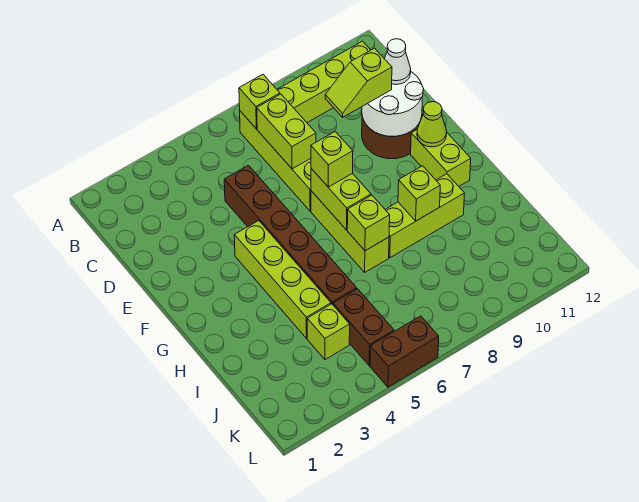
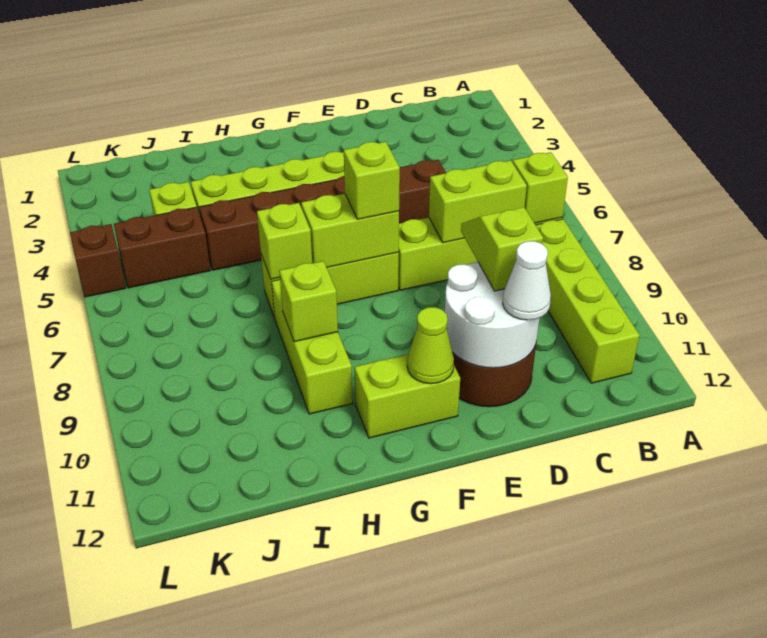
brown brick L5:L6 level 1 -> brown brick L5 level 1

